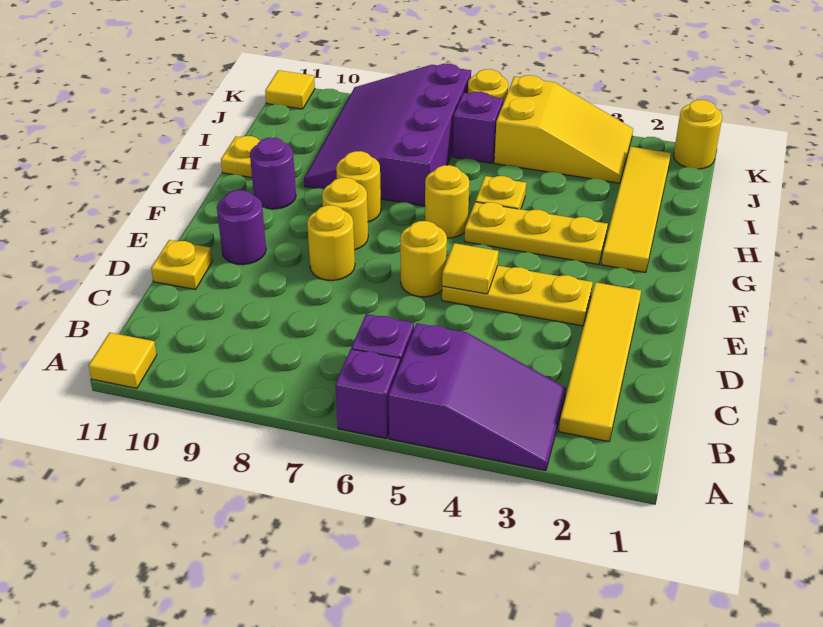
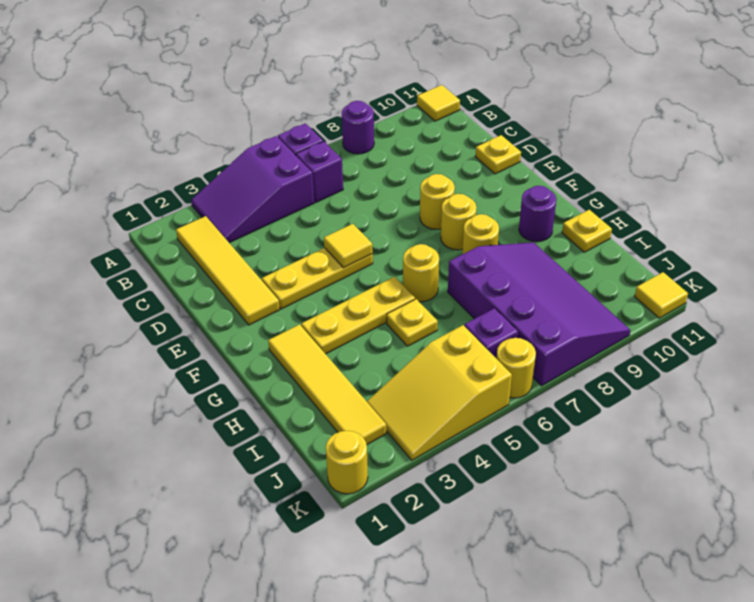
yellow round brick E6 level 1 -> none
purple round brick E10 level 1 -> purple round brick A8 level 1

